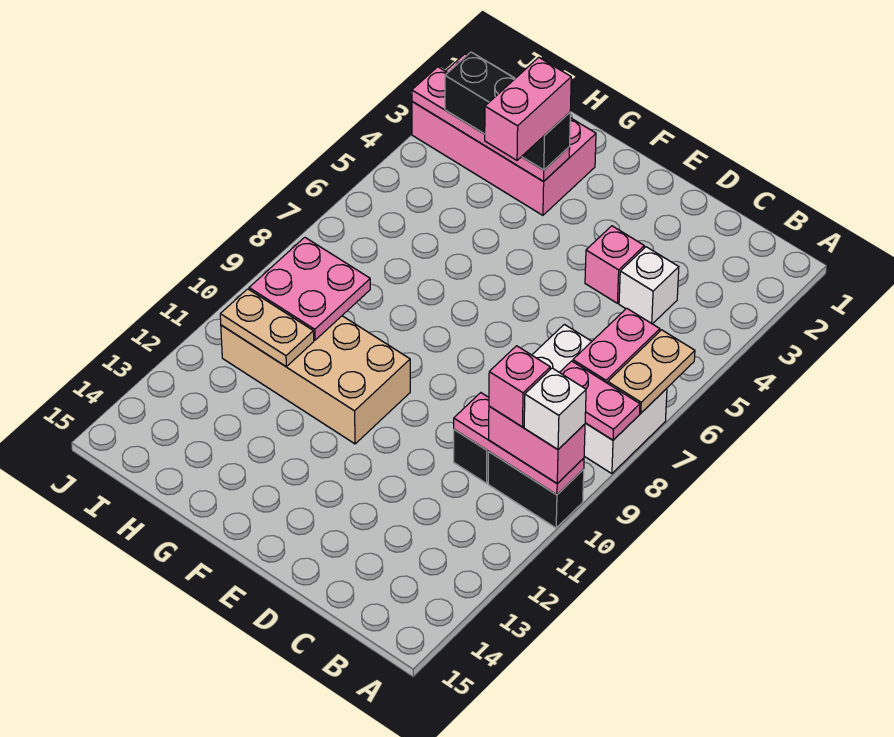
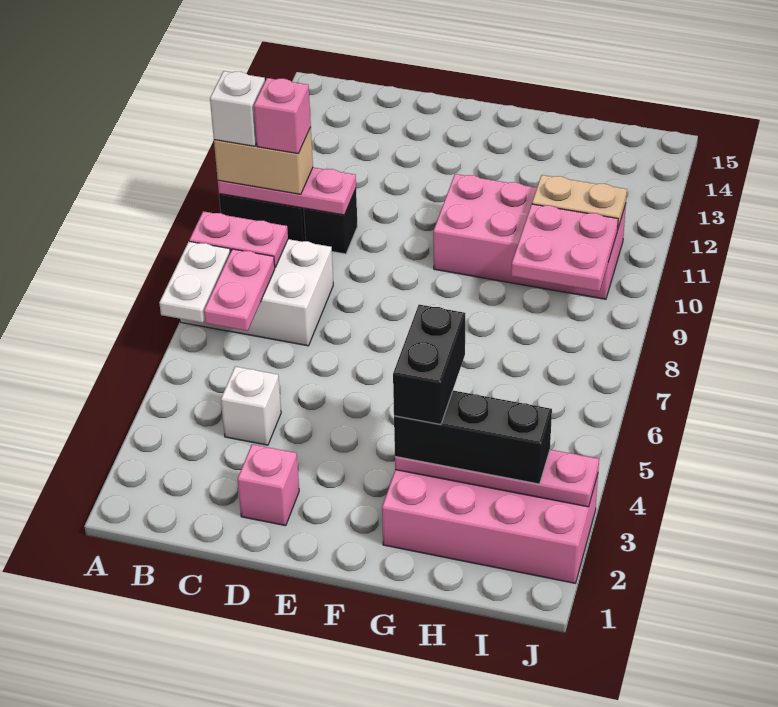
tan plate A6:A7 level 2 -> white plate A6:A7 level 2
pink brick A10:B10 level 3 -> tan brick A10:B10 level 3
pink brick D4 level 1 -> pink brick D2 level 1
tan brick F10:I11 level 1 -> pink brick F10:I11 level 1
pink brick G3:G4 level 4 -> black brick G3:G4 level 4

